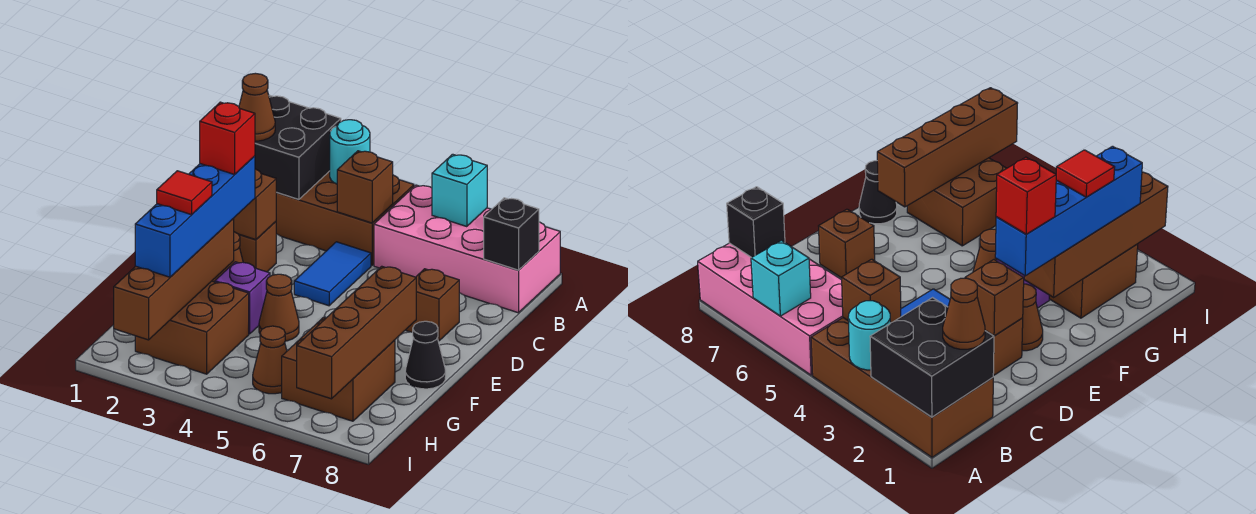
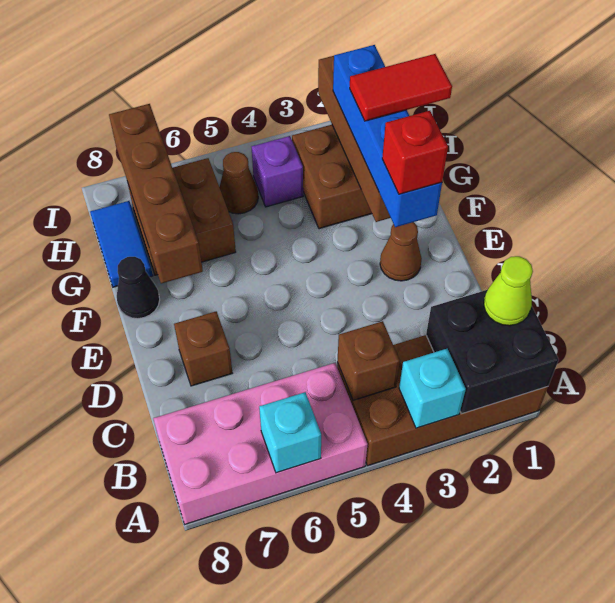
cyan round brick A3 level 2 -> cyan brick A3 level 2
brown cone B1 level 3 -> lime cone B1 level 3
black brick B8 level 2 -> none
blue tile C4:D4 level 1 -> blue tile G8:H8 level 1
brown brick D2 level 1 -> none
brown brick D2 level 2 -> none
purple brick F3 level 1 -> purple brick H4 level 1
brown cone F4 level 1 -> none
red tile G2 level 4 -> red tile G1:G2 level 4

